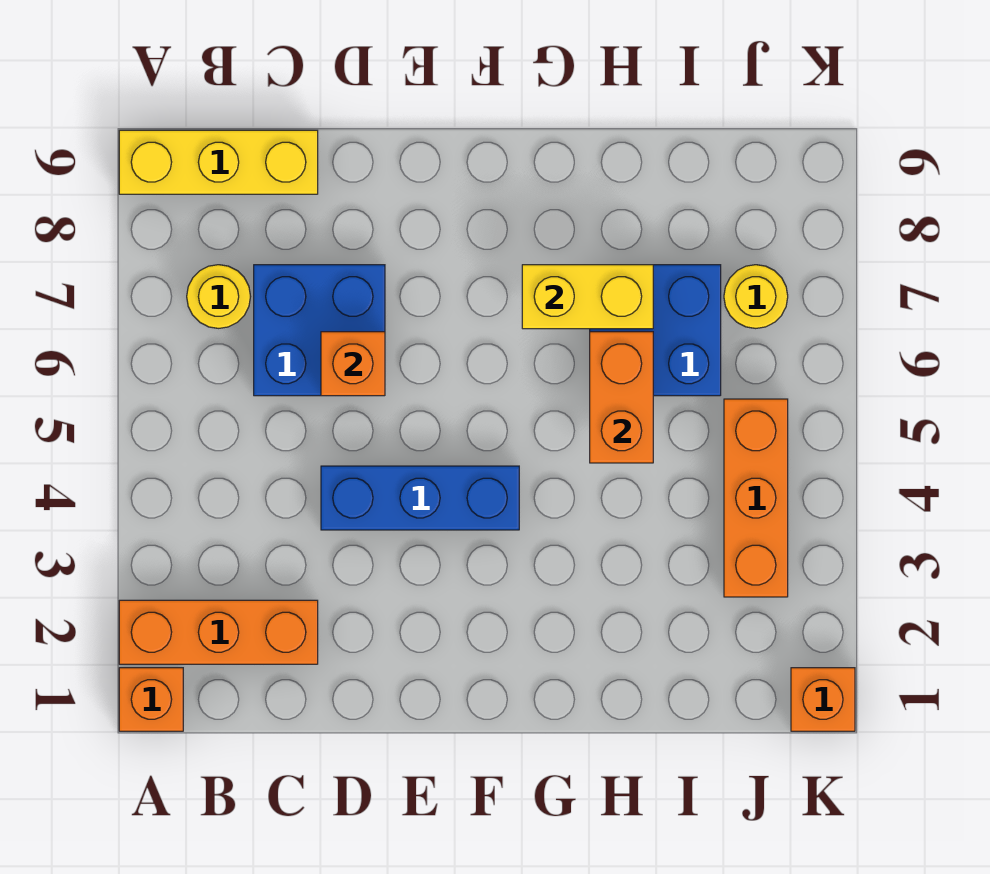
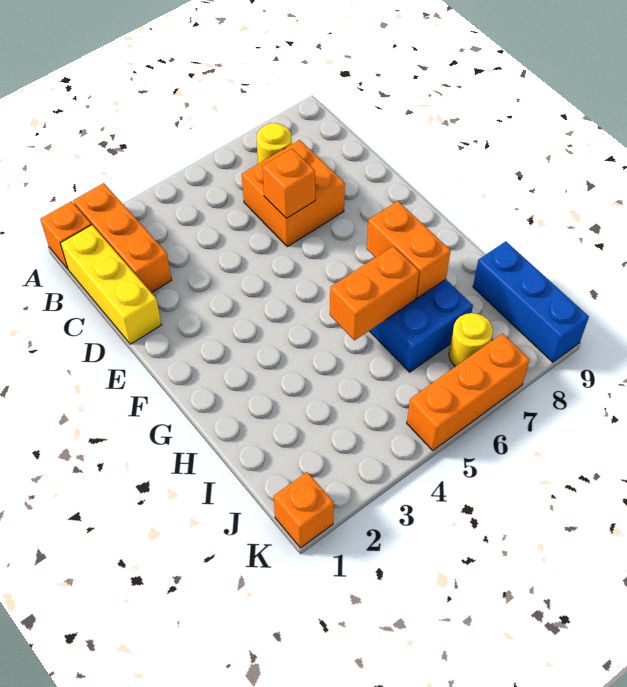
yellow brick A9:C9 level 1 -> yellow brick B1:D1 level 1
blue brick C6:D7 level 1 -> orange brick C6:D7 level 1
blue brick D4:F4 level 1 -> blue brick I9:K9 level 1
yellow brick G7:H7 level 2 -> orange brick G7:H7 level 2
orange brick J3:J5 level 1 -> orange brick K5:K7 level 1

